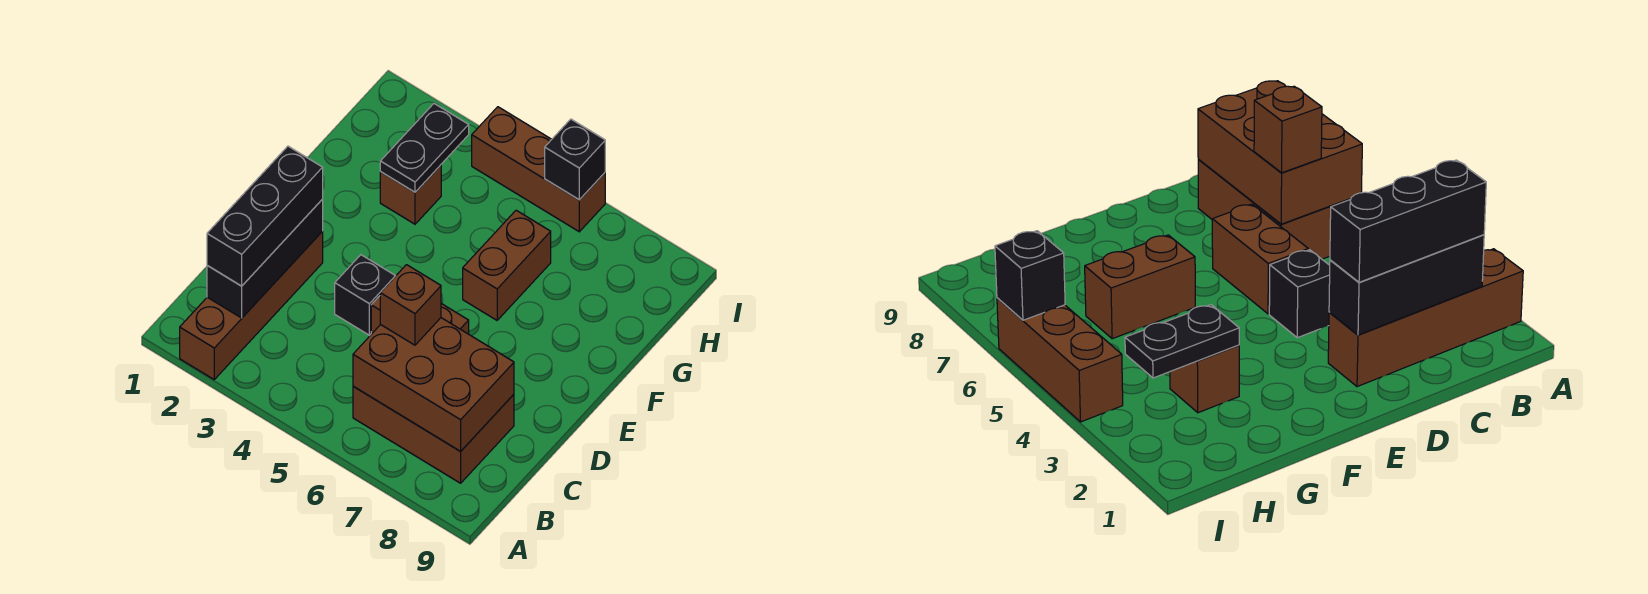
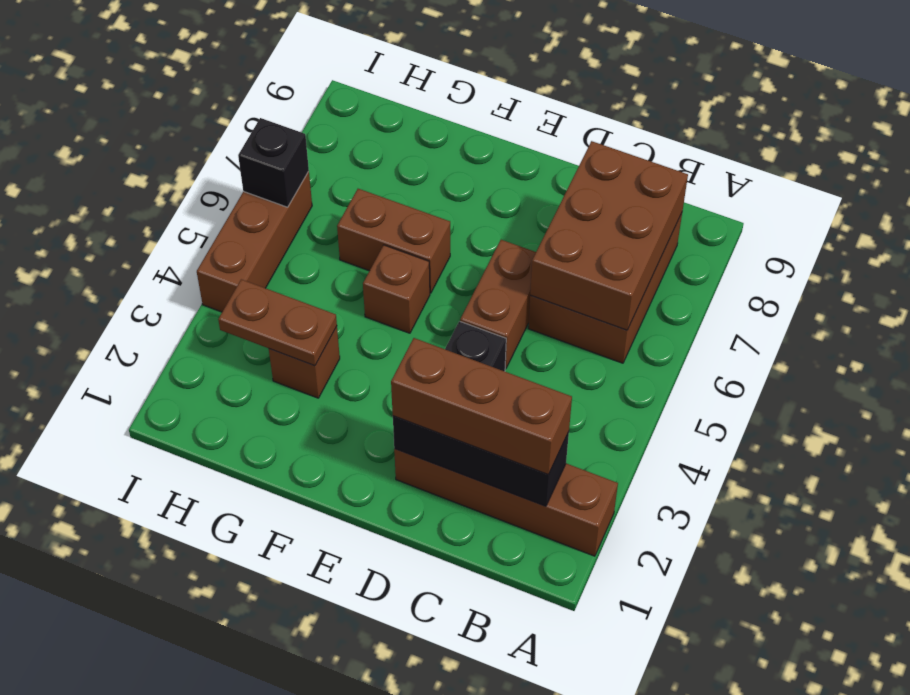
black brick B2:D2 level 3 -> brown brick B2:D2 level 3
brown brick C6 level 3 -> brown brick F5 level 1
black plate G3:H3 level 2 -> brown plate G3:H3 level 2

